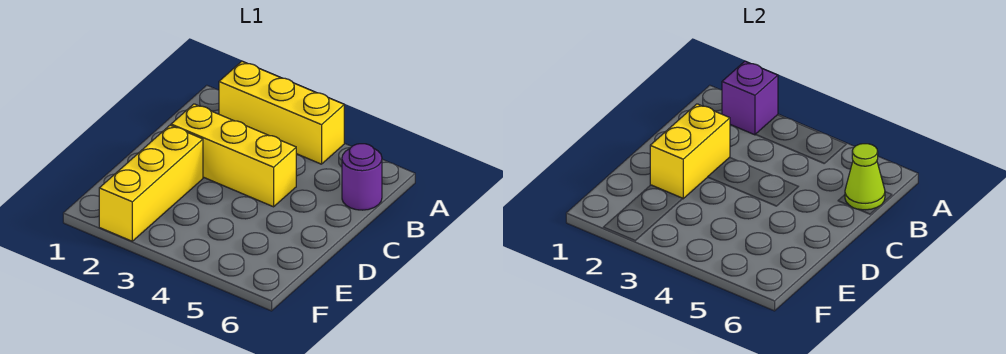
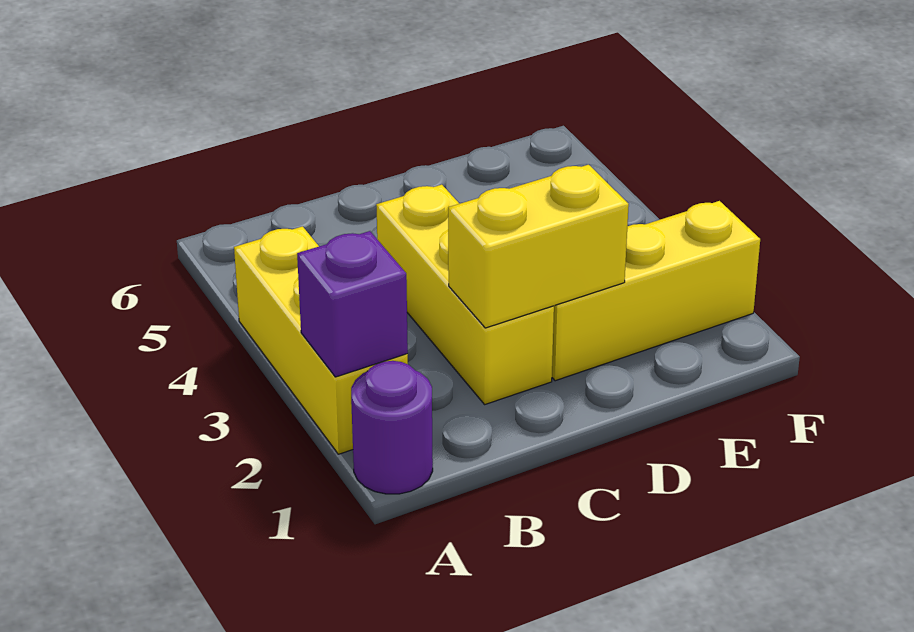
purple round brick B6 level 1 -> purple round brick A1 level 1
lime cone B6 level 2 -> none

